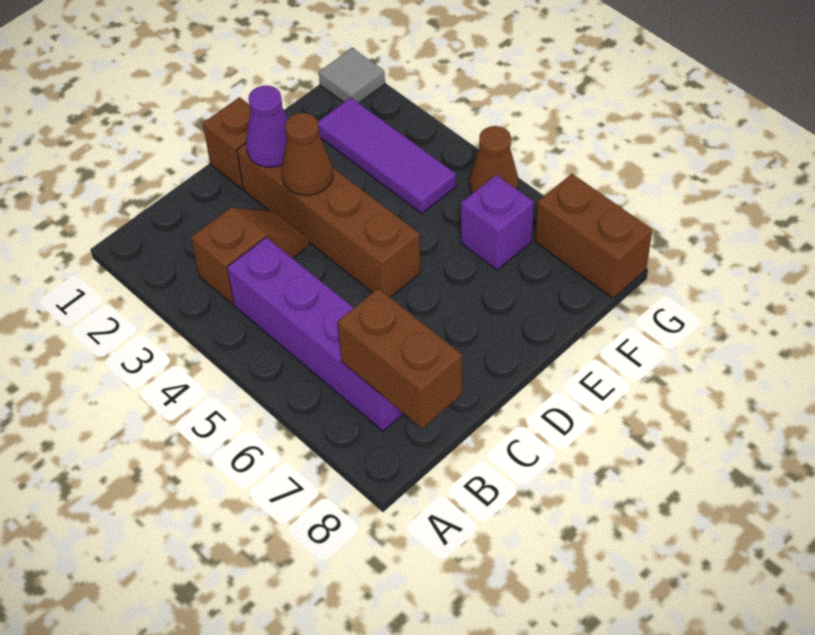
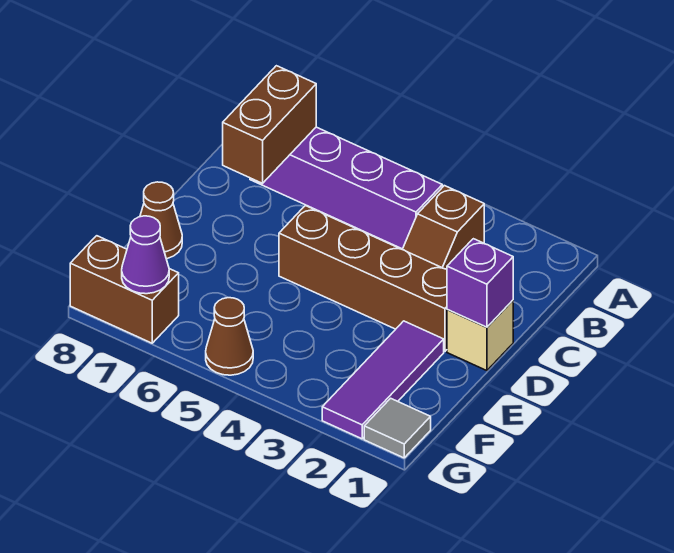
brown brick B7:B8 level 2 -> brown brick B7:C7 level 2
brown brick D1 level 1 -> tan brick D1 level 1
purple cone D2 level 2 -> purple cone G7 level 2
brown cone D3 level 2 -> brown cone E8 level 1
purple tile F2:F4 level 1 -> purple tile E2:G2 level 1
purple brick F6 level 1 -> purple brick D1 level 2

